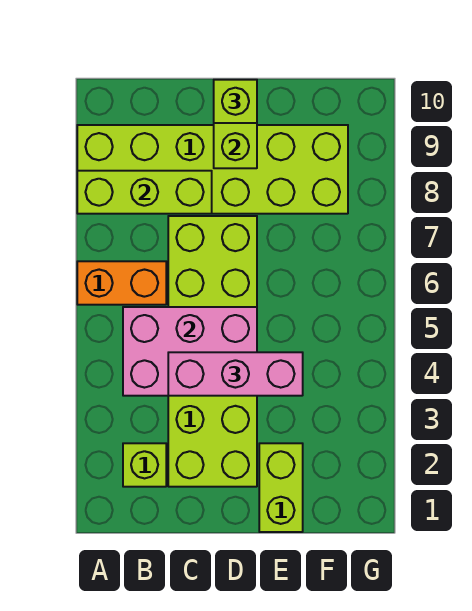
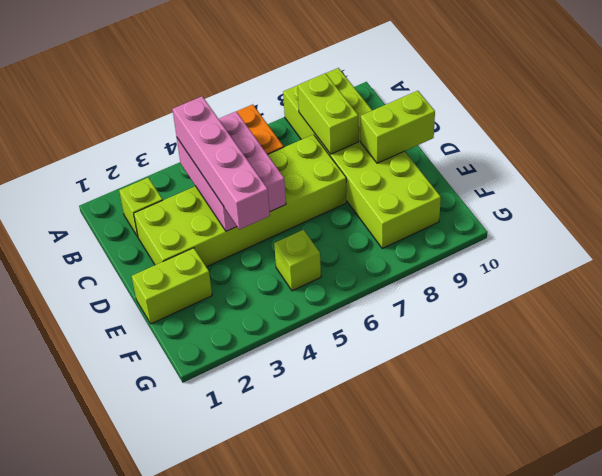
lime brick A8:C8 level 2 -> lime brick B8:C8 level 2
pink brick C4:E4 level 3 -> pink brick B4:E4 level 3
lime brick D10 level 3 -> lime brick F5 level 1

